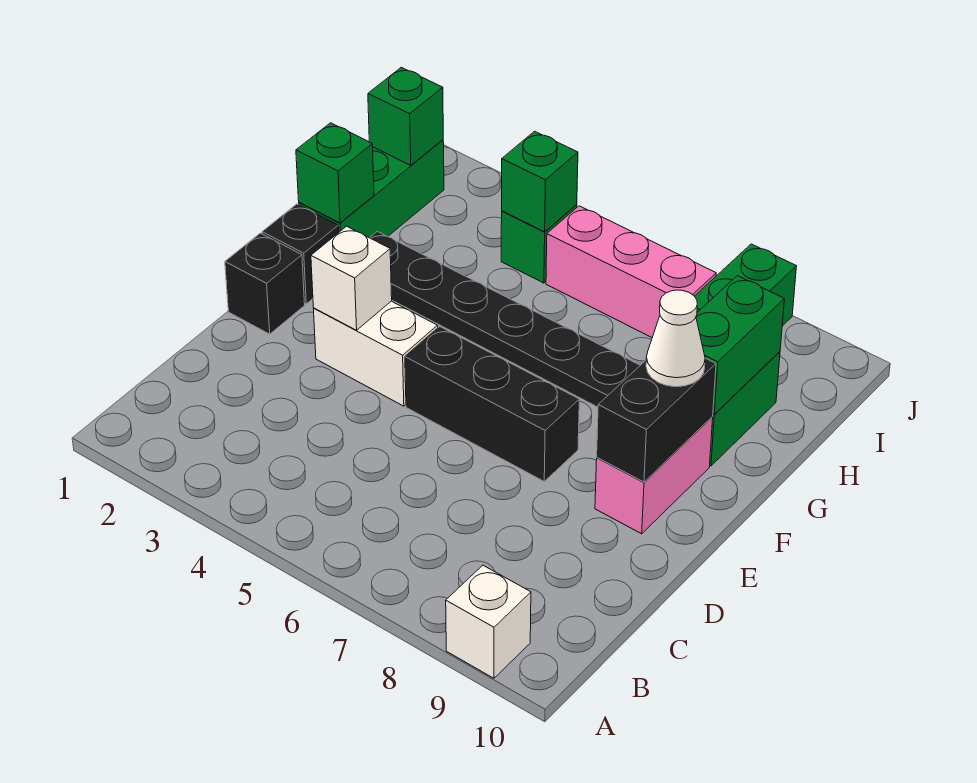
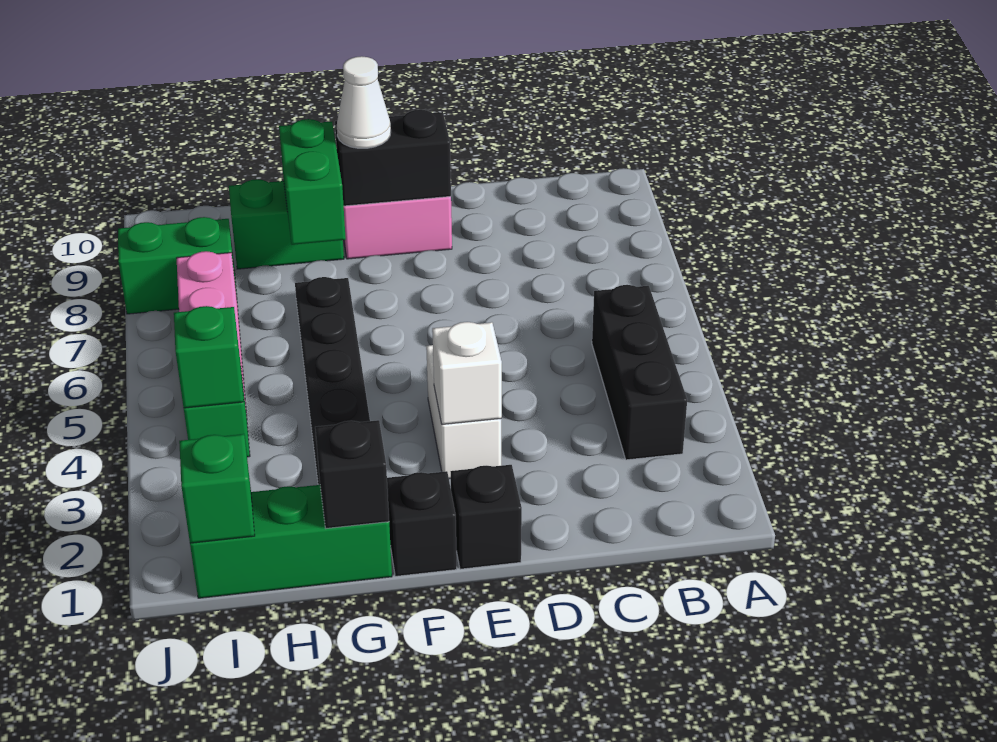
white brick A9 level 1 -> none
black brick E5:E7 level 1 -> black brick B3:B5 level 1
green brick G1 level 2 -> black brick G1 level 2
green brick G9:H9 level 2 -> green brick G8:G9 level 2

